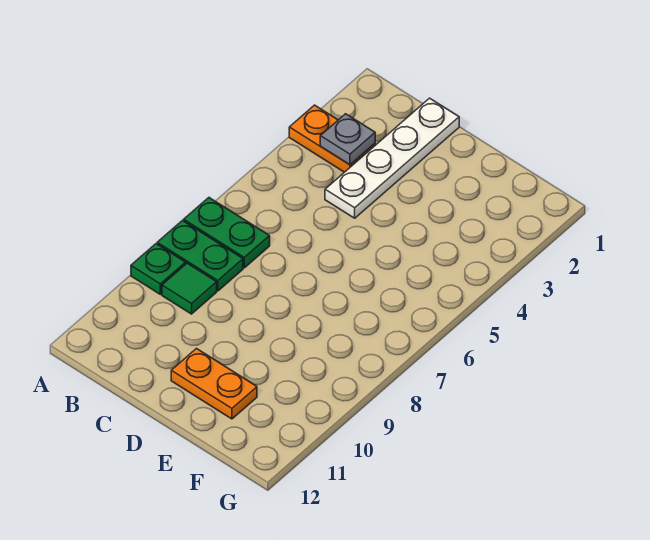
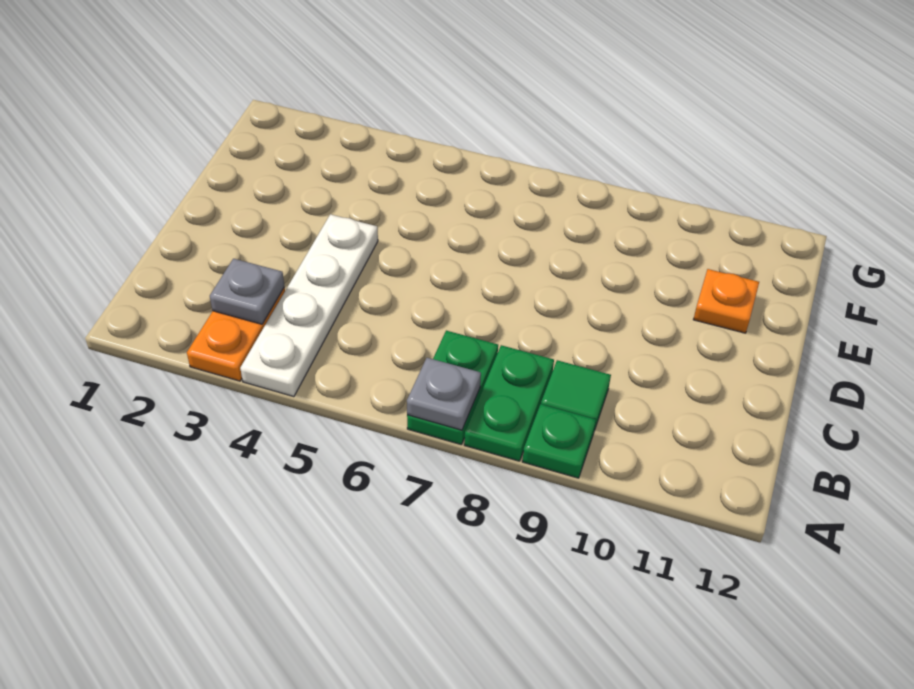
none -> grey plate A7 level 2
white plate C1:C4 level 1 -> white plate A4:D4 level 1
orange plate D11:E11 level 1 -> orange plate E11 level 1

